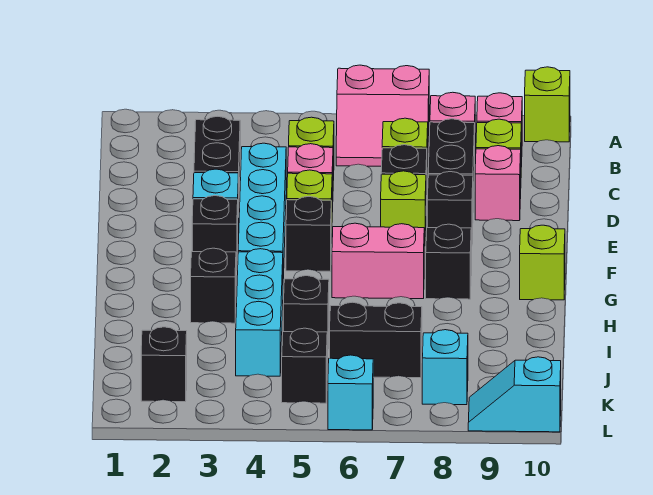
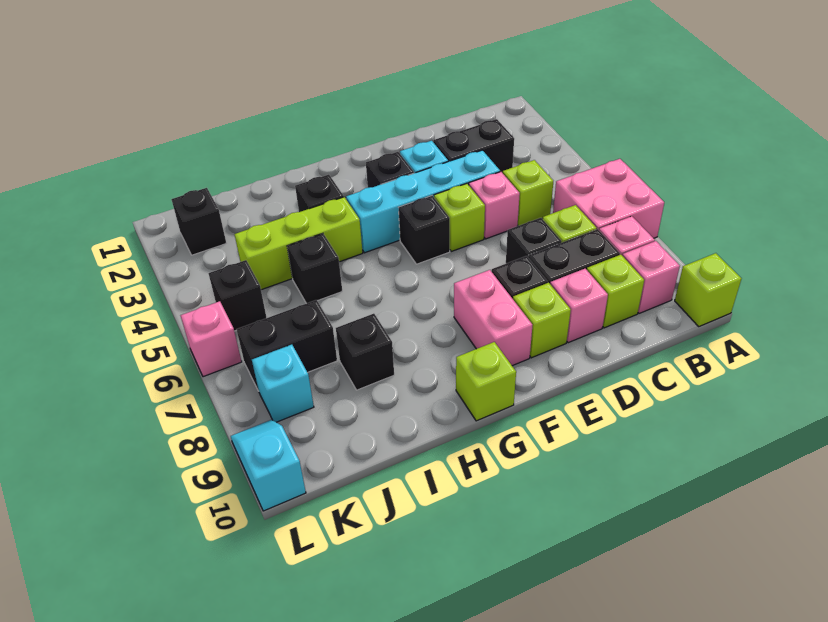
pink slope A6:B7 level 1 top A -> pink brick A6:B7 level 1
lime brick E7 level 1 -> lime brick E9 level 1
pink brick G6:G7 level 1 -> pink brick F8:F9 level 1
black brick G8 level 1 -> black brick I8 level 1
cyan brick H4:J4 level 1 -> lime brick H4:J4 level 1
black brick J6:J7 level 1 -> black brick J7:K7 level 1
cyan brick L6 level 1 -> pink brick L6 level 1

